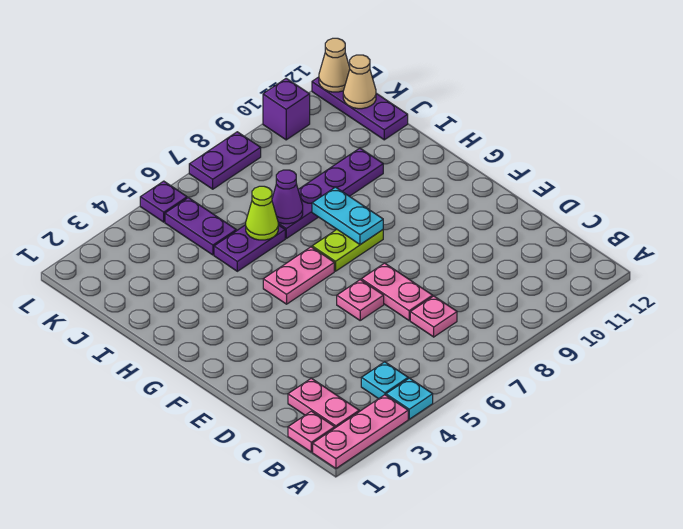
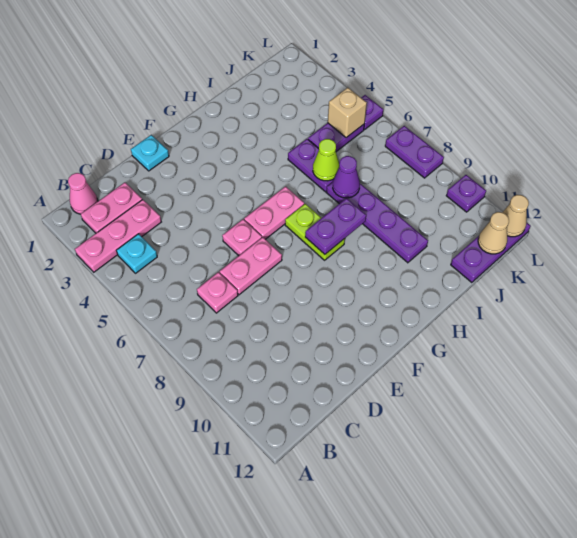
pink plate A1:A3 level 1 -> pink plate A3:C3 level 1
cyan plate A4 level 1 -> cyan plate E1 level 1
pink plate B1 level 1 -> pink cone B1 level 1
pink plate G5:G6 level 1 -> pink plate F6:G6 level 1
cyan plate G8:H8 level 2 -> purple plate G8:H8 level 2
none -> tan brick K5 level 2
purple brick L10 level 1 -> purple plate L10 level 1

